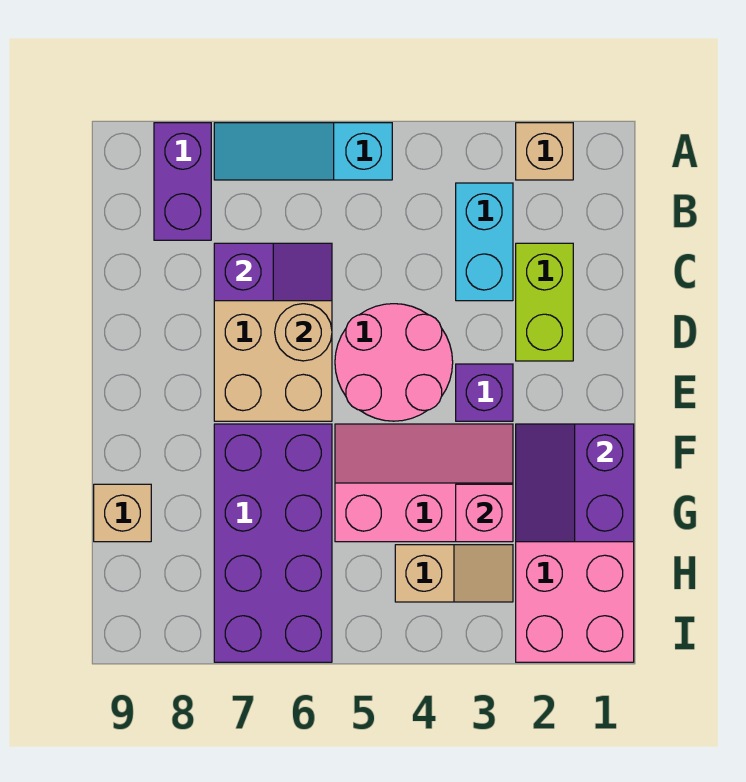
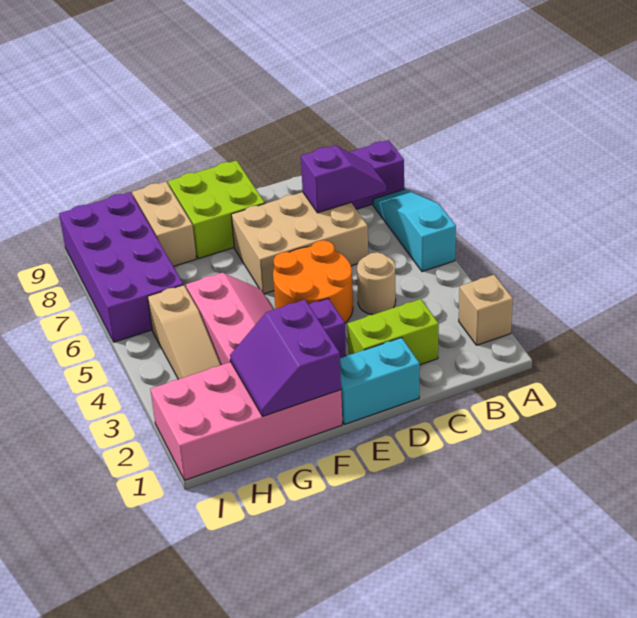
cyan brick B3:C3 level 1 -> cyan brick D1:E1 level 1
purple slope C6:C7 level 2 top 7 -> purple slope B7:C7 level 2 top C
pink round brick D4:E5 level 1 -> orange round brick D4:E5 level 1
tan round brick D6 level 2 -> tan round brick C4 level 1
none -> lime brick E8:F9 level 1
purple slope F1:G2 level 2 top 1 -> purple slope F1:G2 level 2 top F
purple brick F6:I7 level 1 -> purple brick H6:I9 level 1
pink brick G3 level 2 -> none
tan brick G9 level 1 -> tan brick G8:G9 level 1
tan slope H3:H4 level 1 top 4 -> tan slope H3:H5 level 1 top 5

